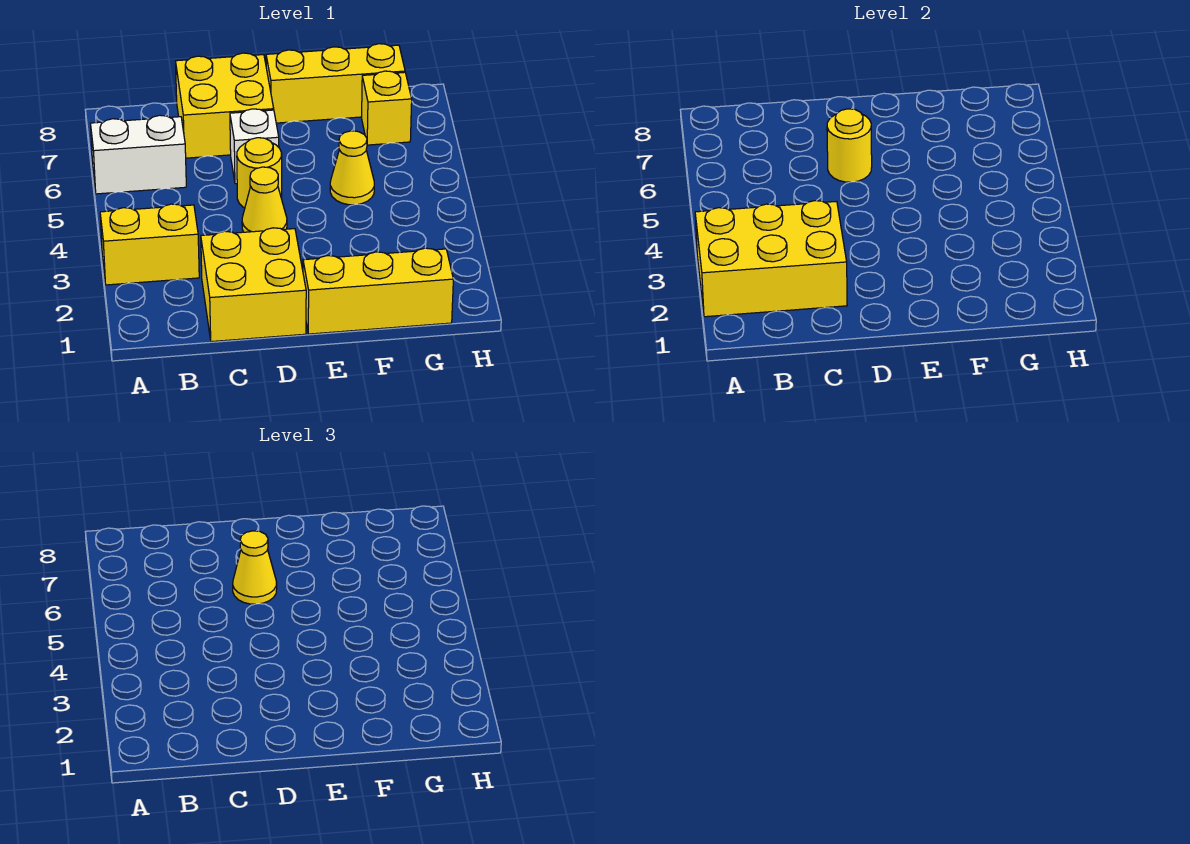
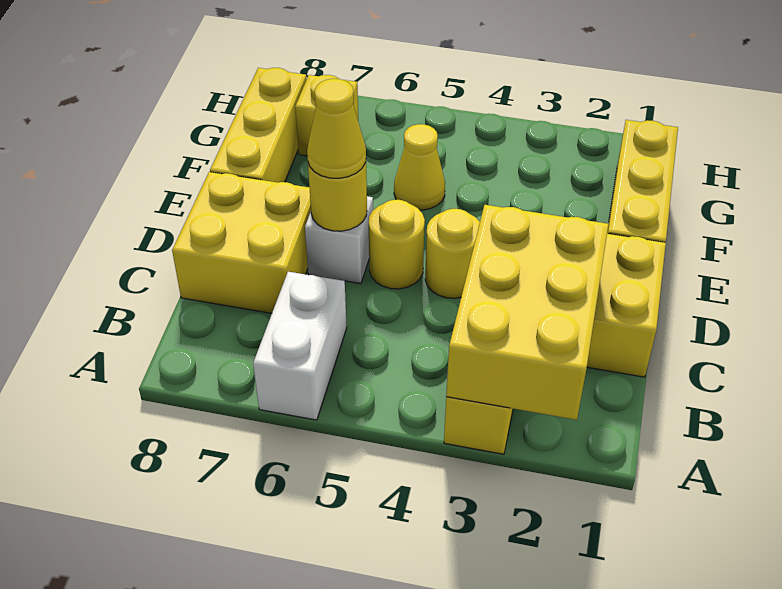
yellow cone D4 level 1 -> yellow round brick D4 level 1

